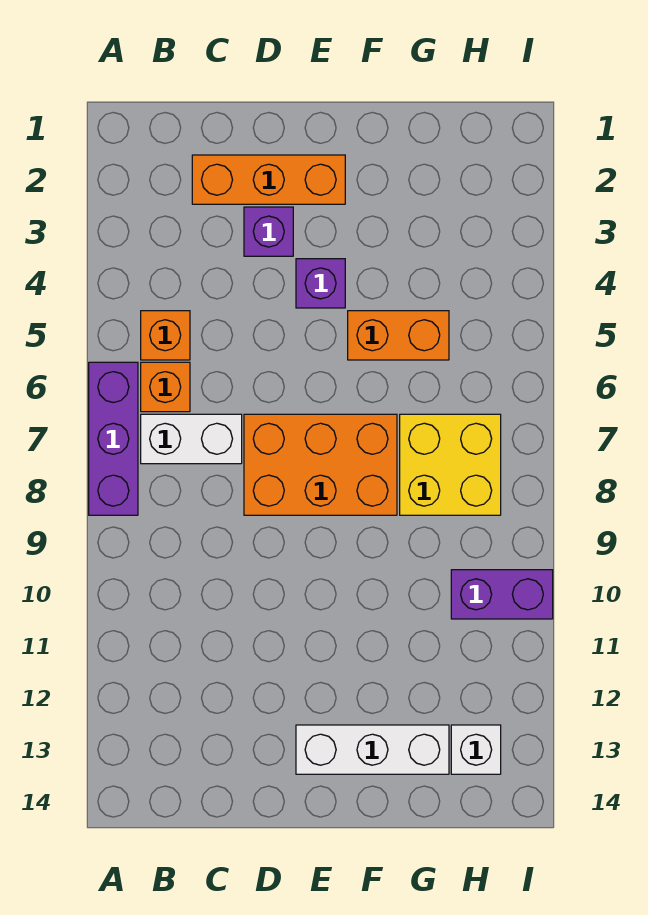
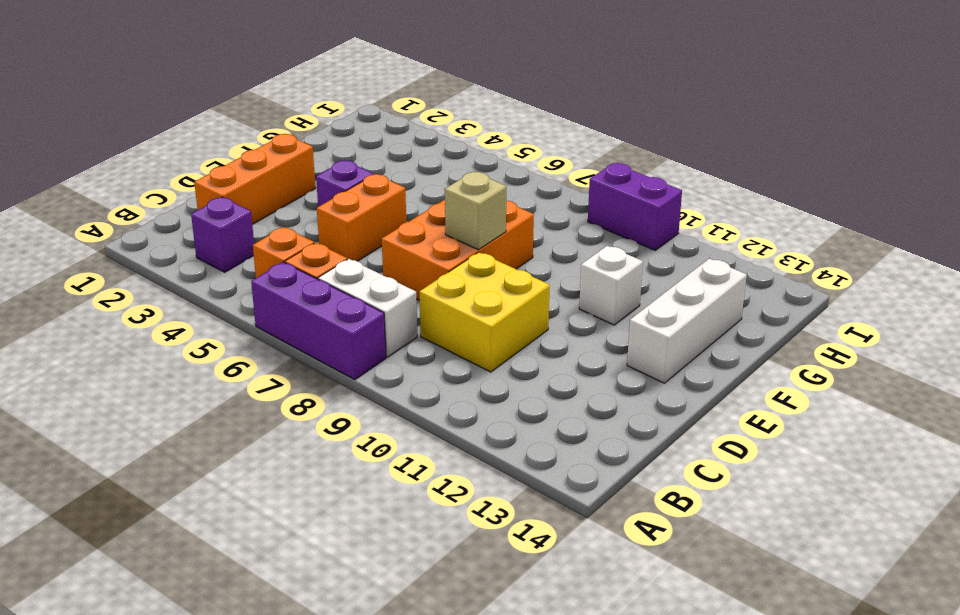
white brick B7:C7 level 1 -> white brick B7:B8 level 1
purple brick D3 level 1 -> purple brick B3 level 1
none -> tan brick E8 level 2
orange brick F5:G5 level 1 -> orange brick D5:E5 level 1
yellow brick G7:H8 level 1 -> yellow brick C9:D10 level 1
purple brick H10:I10 level 1 -> purple brick I9:I10 level 1
white brick H13 level 1 -> white brick F11 level 1

